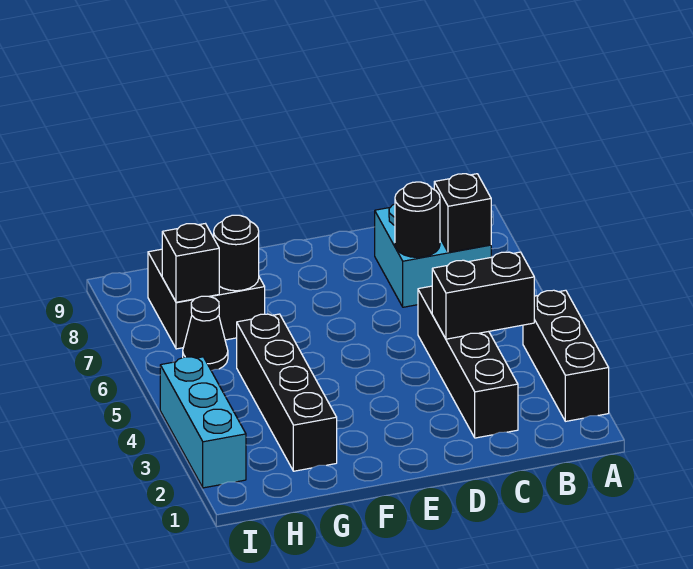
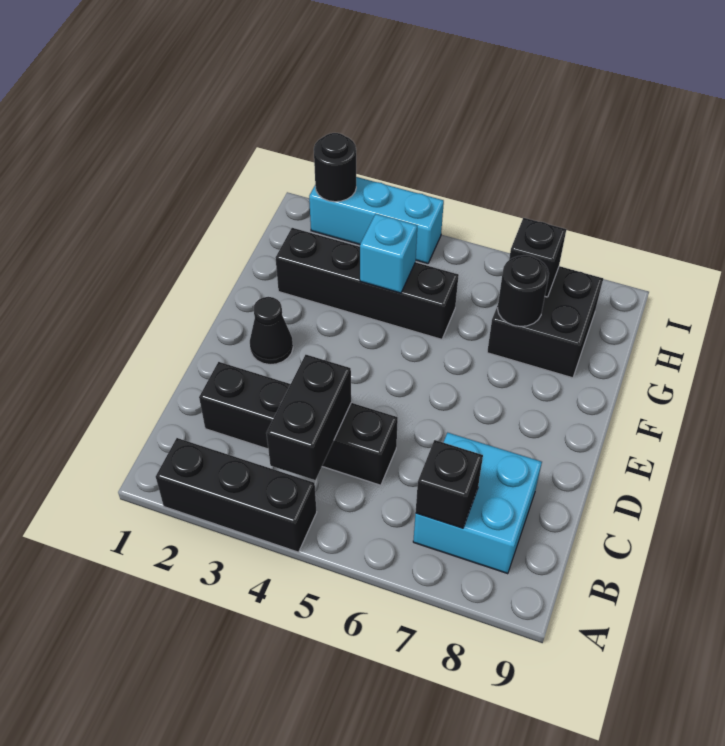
black round brick C7 level 2 -> black round brick I2 level 2
none -> cyan brick G4 level 2
black cone H6 level 1 -> black cone E2 level 1

